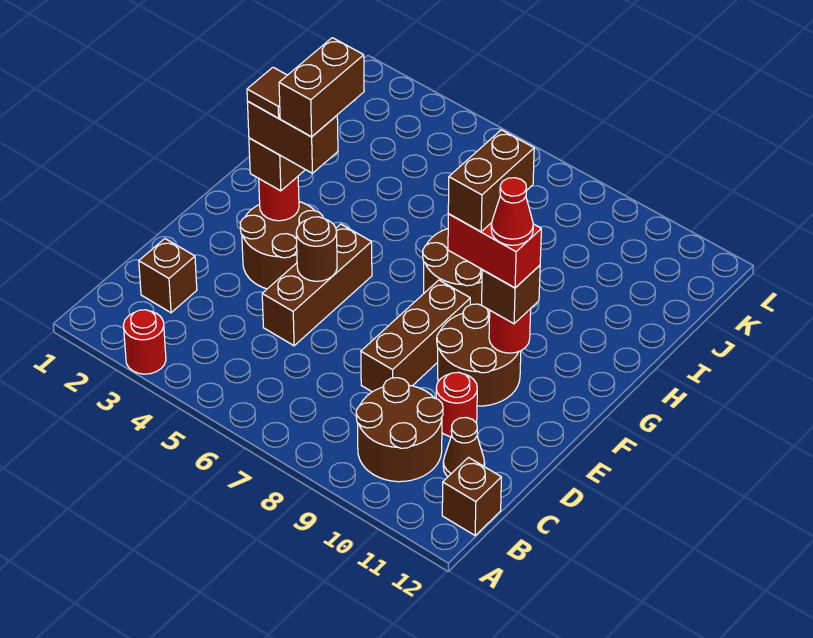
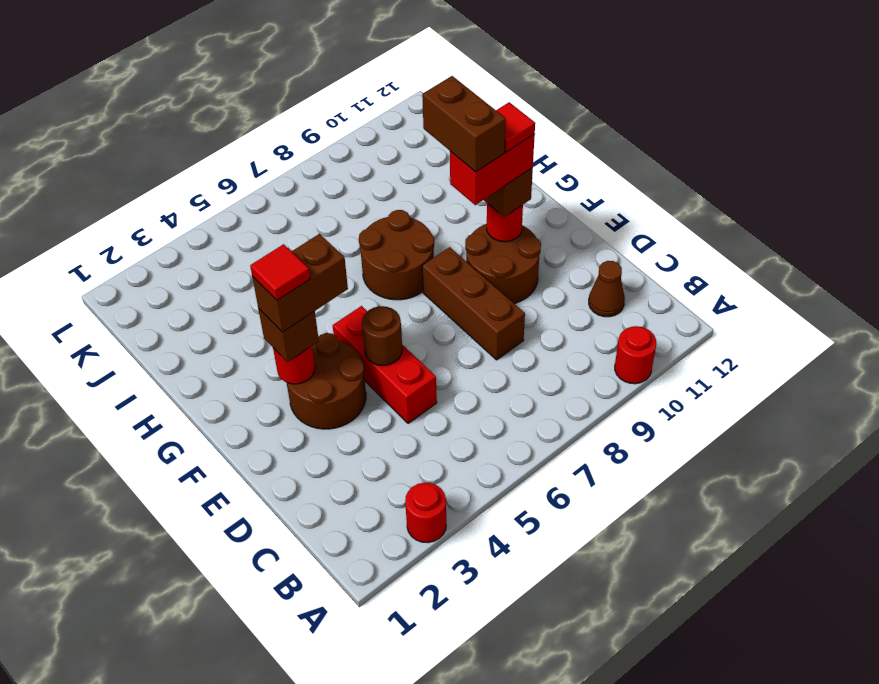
brown round brick B9:C10 level 1 -> none
brown brick B12 level 1 -> none
brown brick C2 level 1 -> none
brown brick D5:F5 level 1 -> red brick D5:F5 level 1
red round brick D10 level 1 -> red round brick A10 level 1
brown tile F3 level 5 -> red tile F3 level 5
brown brick F4:G4 level 5 -> none
red cone F10 level 5 -> red tile F10 level 5

